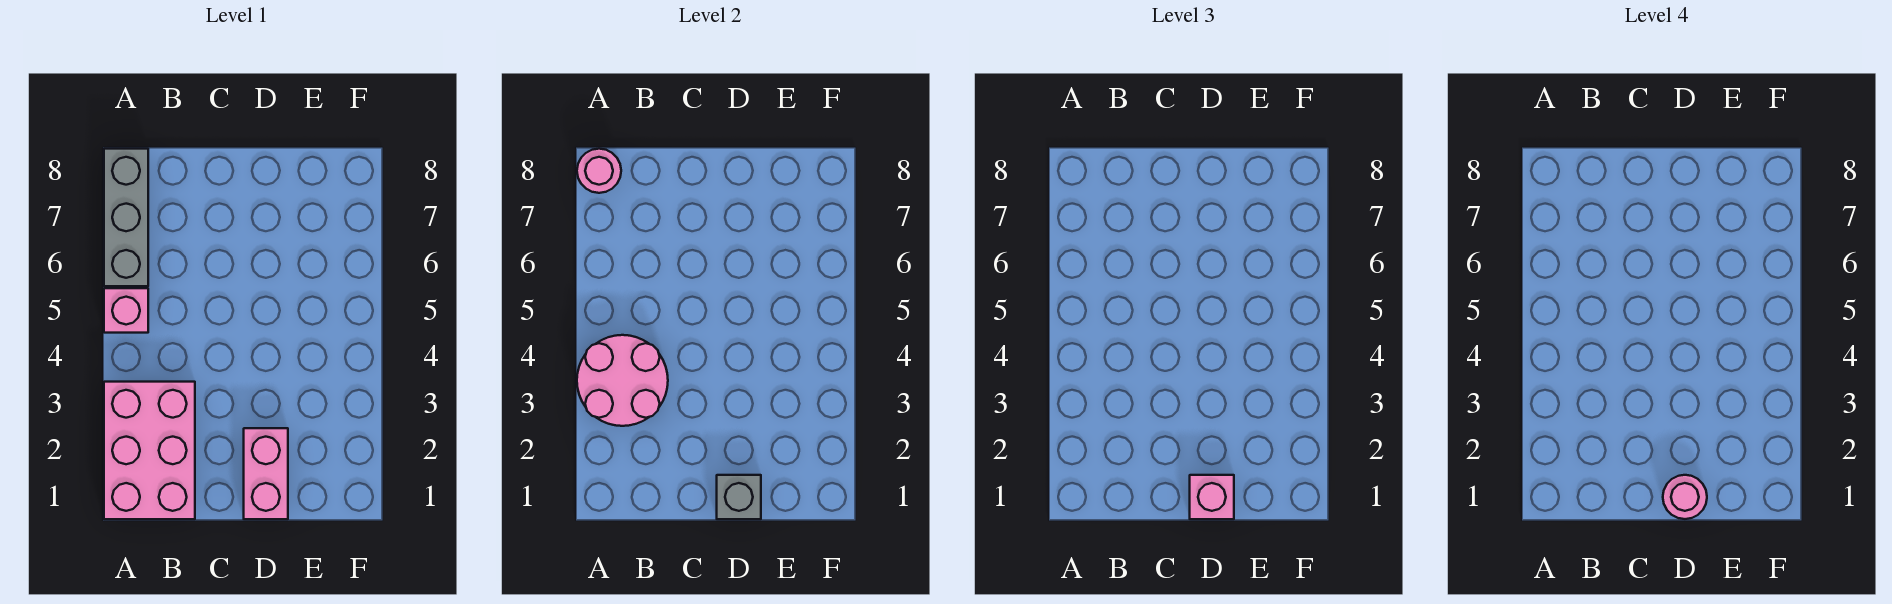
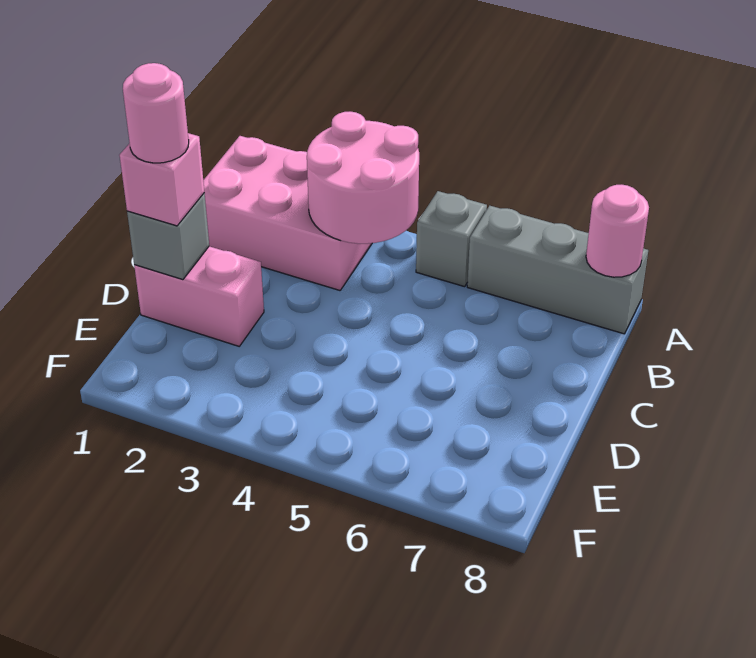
pink brick A5 level 1 -> grey brick A5 level 1

